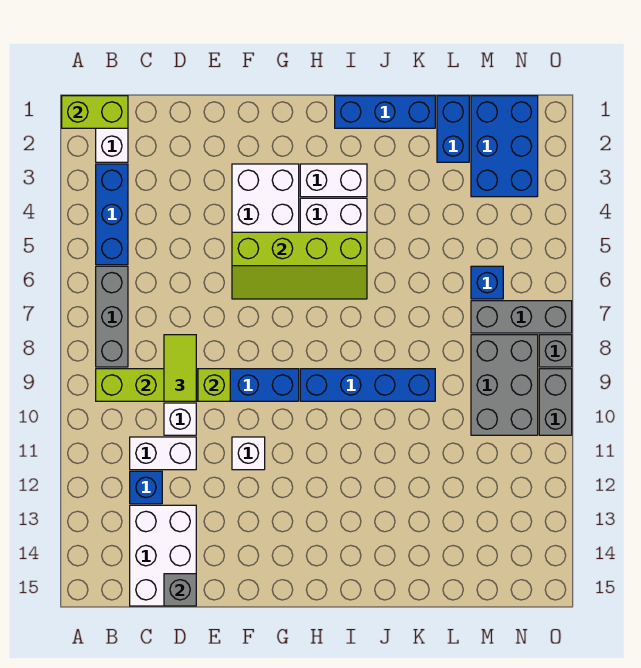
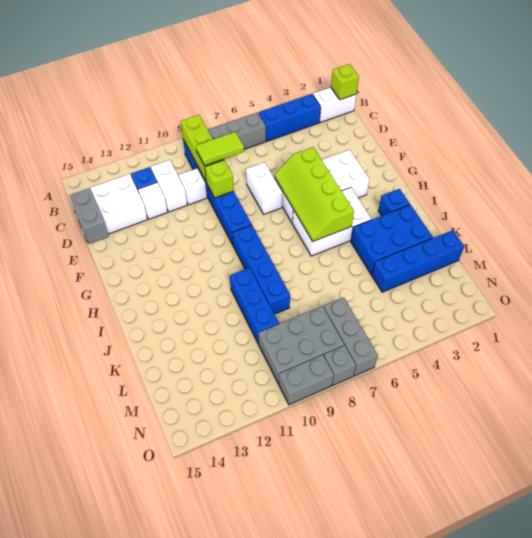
lime brick A1:B1 level 2 -> lime brick B1 level 2
grey brick D15 level 2 -> grey brick D15:E15 level 2
white brick F11 level 1 -> white brick D12 level 1
white brick H3:I3 level 1 -> white brick E7:F7 level 1
blue brick I1:K1 level 1 -> blue brick J10:L10 level 1
blue brick L1:L2 level 1 -> blue brick L1:L4 level 1
blue brick M1:N3 level 1 -> blue brick J2:K4 level 1
blue brick M6 level 1 -> blue brick I2 level 1

